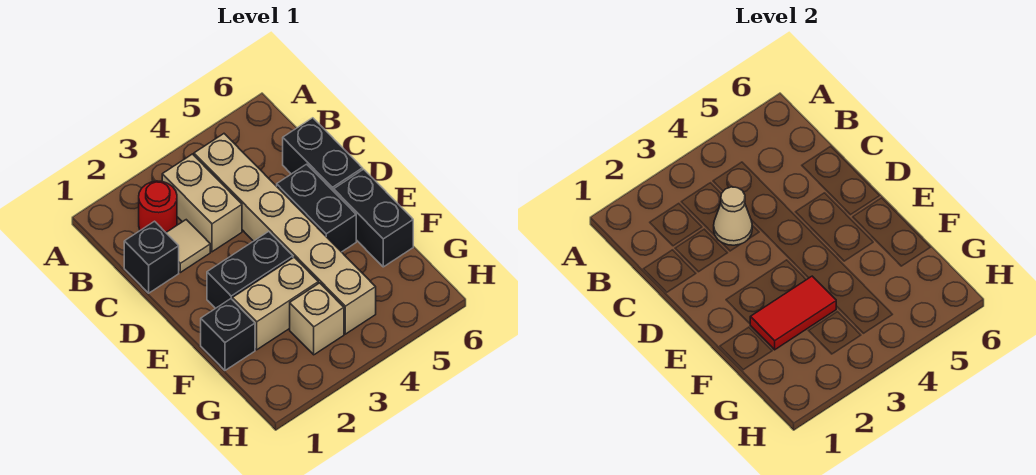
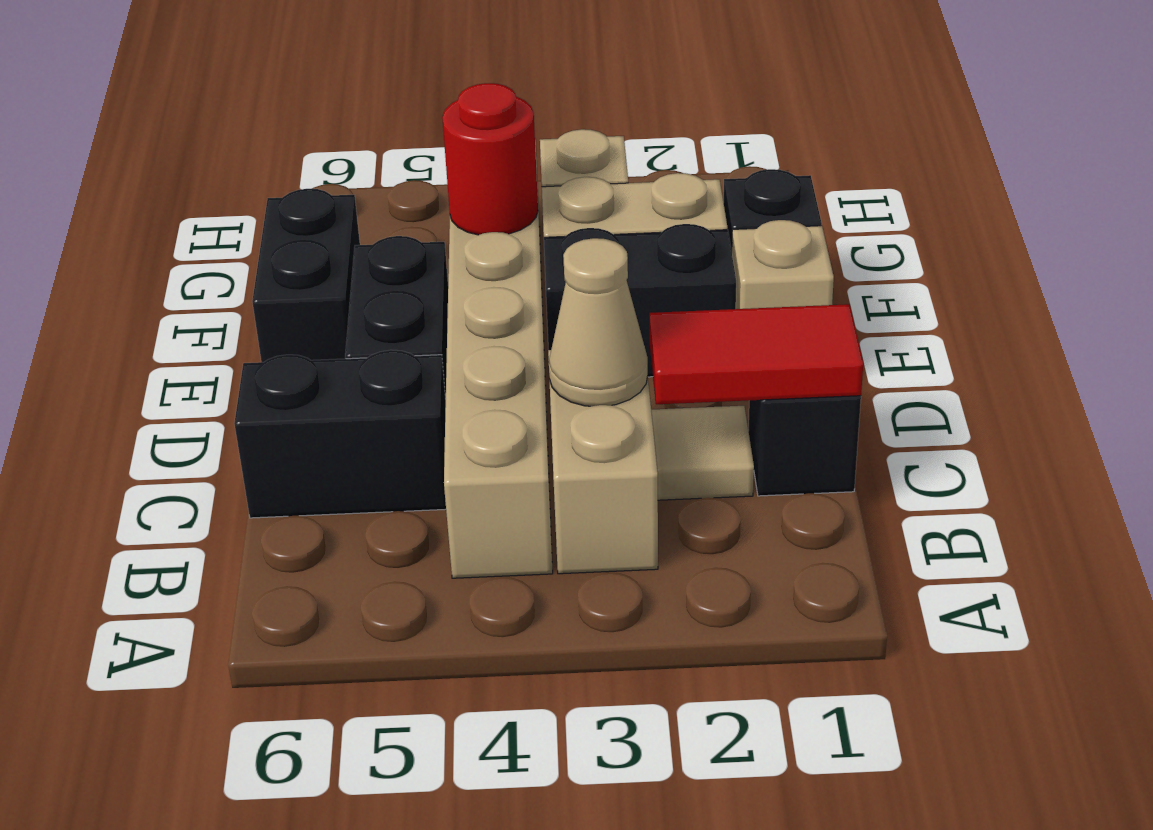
red round brick B2 level 1 -> red round brick F4 level 2
black brick C6:D6 level 1 -> black brick C5:C6 level 1
none -> tan brick E1 level 1
red tile F2:F3 level 2 -> red tile C1:C2 level 2

